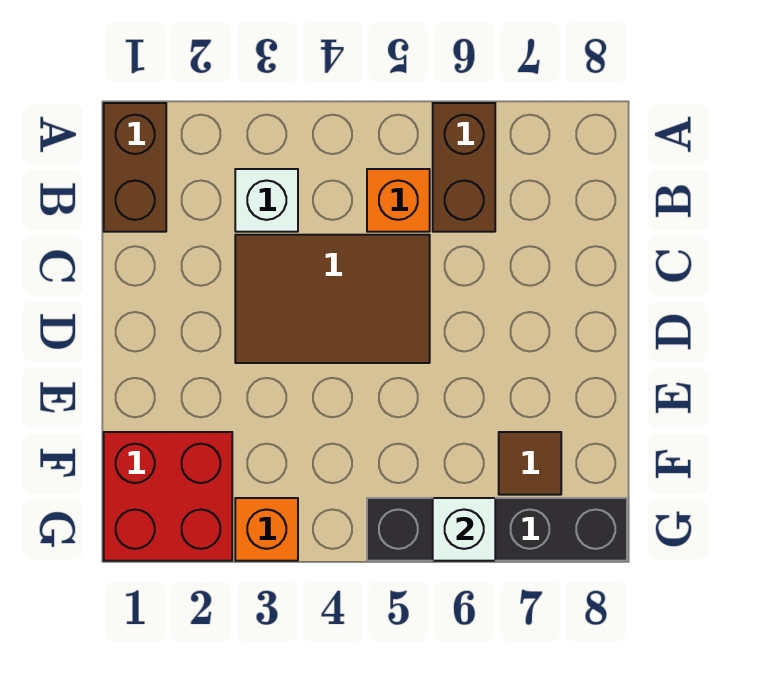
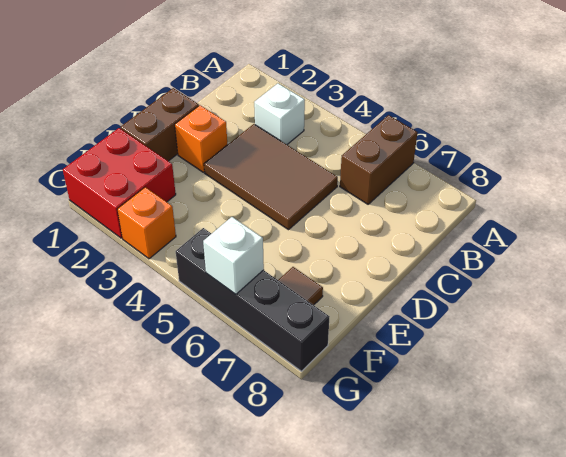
brown brick A1:B1 level 1 -> brown brick D1:E1 level 1
orange brick B5 level 1 -> orange brick D2 level 1

